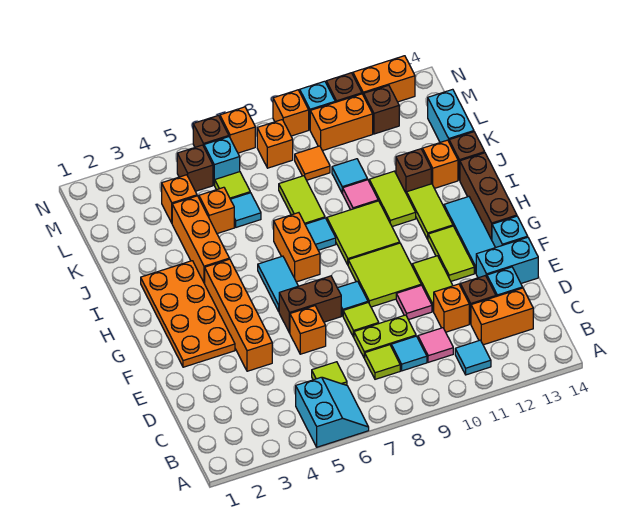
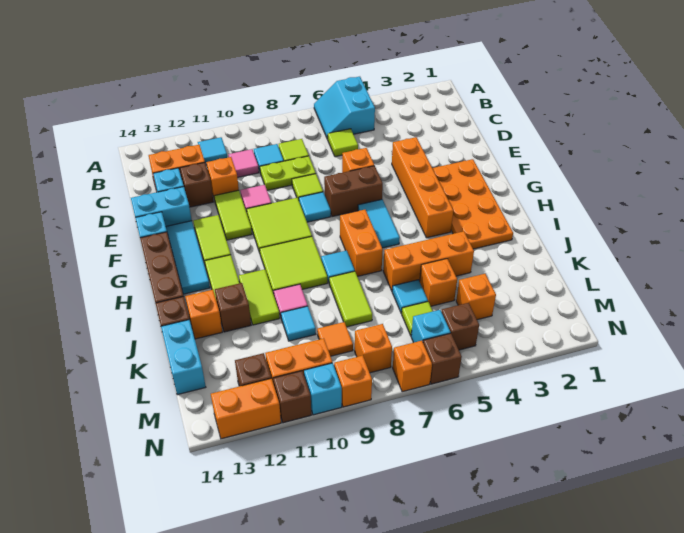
orange brick I4:K4 level 1 -> orange brick J4:J6 level 1

